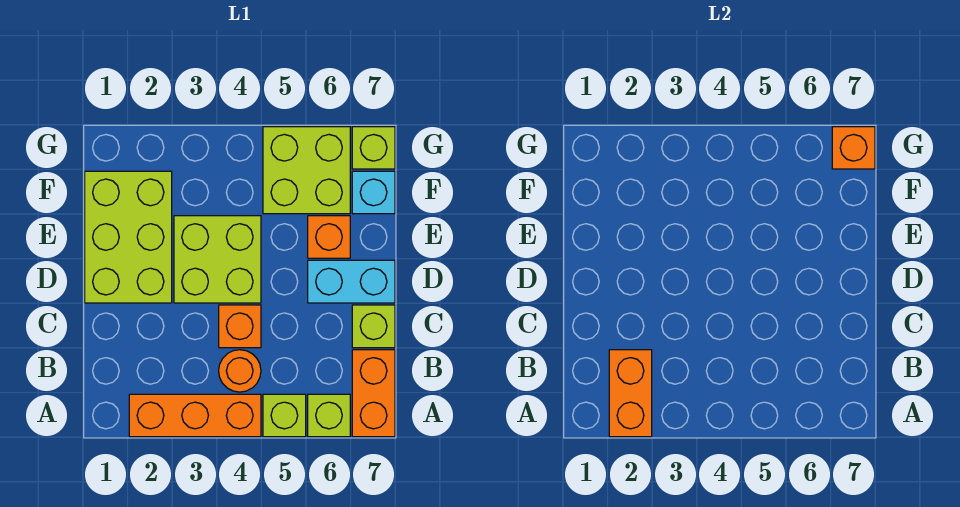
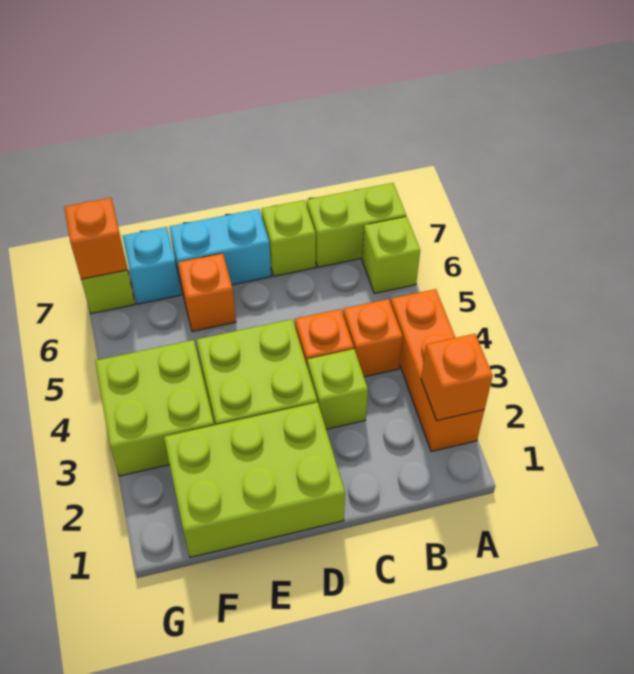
orange brick A2:B2 level 2 -> orange brick A2 level 2
lime brick A5 level 1 -> lime brick C3 level 1
orange brick A7:B7 level 1 -> lime brick A7:B7 level 1
orange round brick B4 level 1 -> orange brick B4 level 1
cyan brick D6:D7 level 1 -> cyan brick D7:E7 level 1
lime brick F5:G6 level 1 -> lime brick F3:G4 level 1

